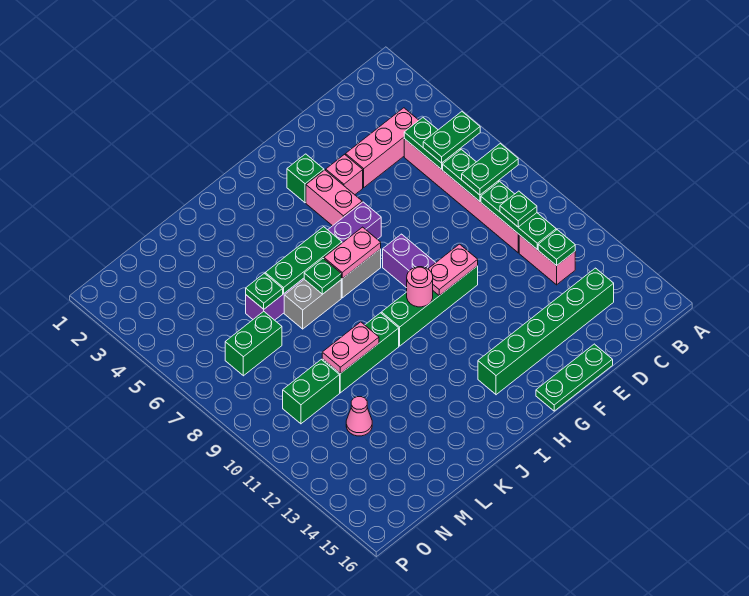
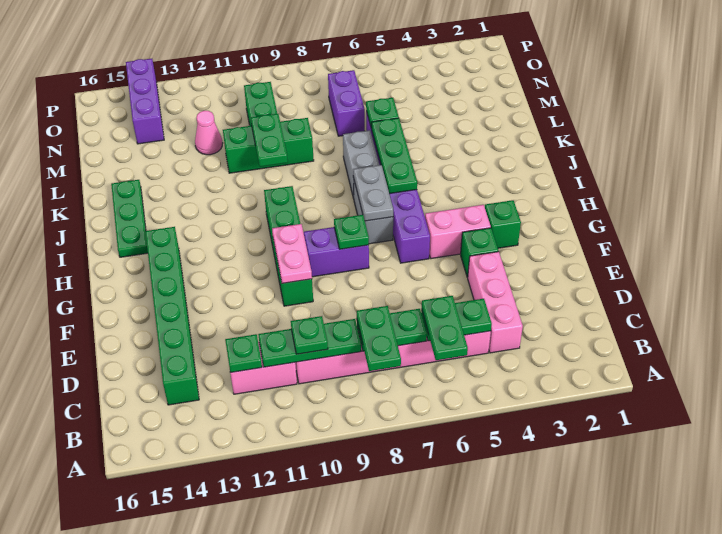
green plate E16:G16 level 1 -> green plate I15:K15 level 1
pink brick F4 level 1 -> green brick F4 level 1
pink plate H7:I7 level 2 -> grey plate H7:I7 level 2
pink round brick H10 level 2 -> none
green plate J7 level 2 -> green plate G8 level 2
green brick J10:L10 level 1 -> green brick L9:L11 level 1
pink plate K10:L10 level 2 -> green plate K10:L10 level 2
green brick M7:N7 level 1 -> purple brick M7:N7 level 1
none -> purple brick N14:P14 level 1

